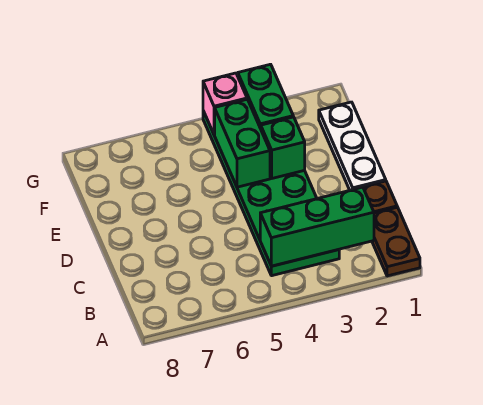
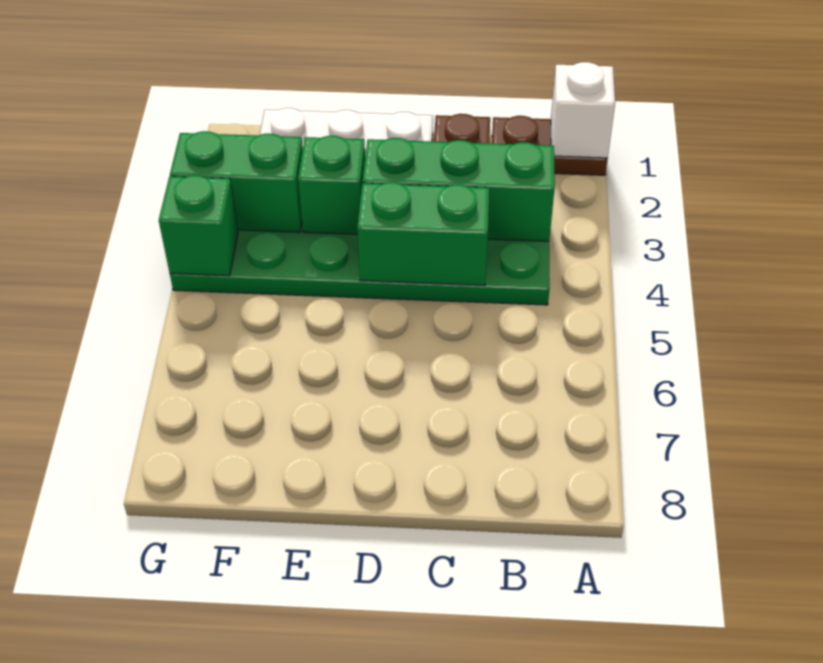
none -> white brick A1 level 2
green brick B2:B4 level 2 -> green brick B3:D3 level 2
green brick E4:F4 level 2 -> green brick C4:D4 level 2
pink brick G4 level 2 -> green brick G4 level 2

